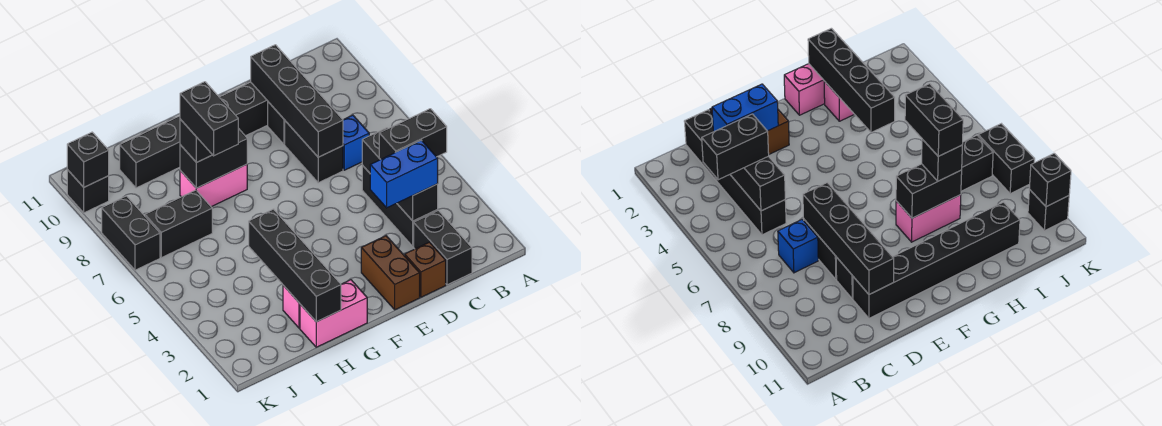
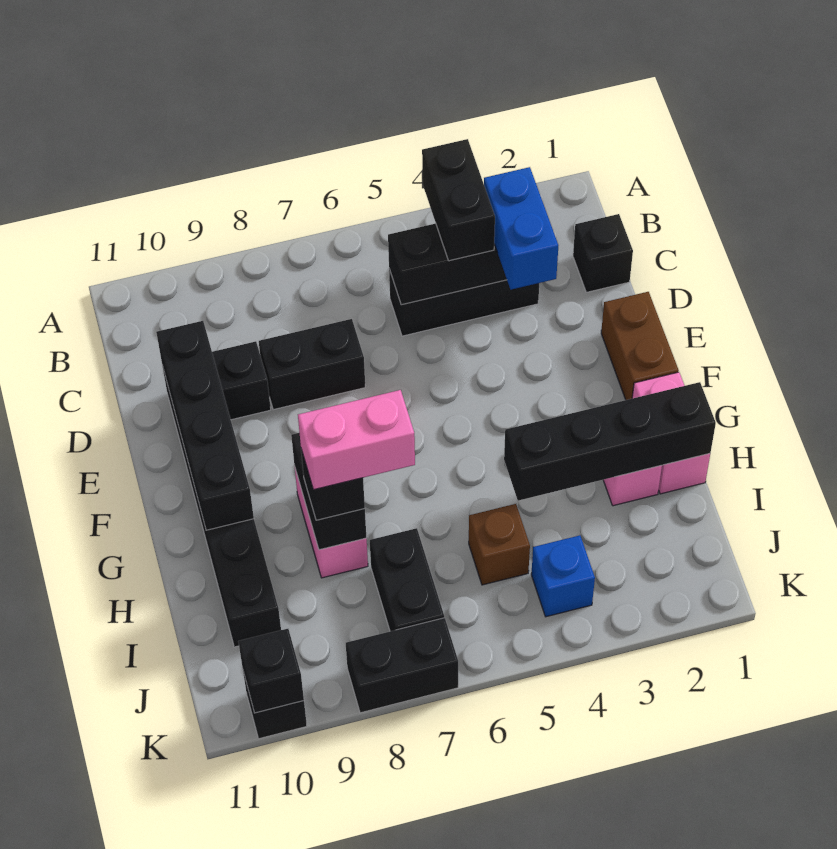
black brick C1:C2 level 1 -> black brick C1 level 1
blue brick C7 level 1 -> blue brick J4 level 1
brown brick D1 level 1 -> brown brick I5 level 1
black brick D7:D10 level 2 -> black brick D10:G10 level 2
brown brick E1:E2 level 1 -> brown brick E1:F1 level 1
black brick H7:H8 level 4 -> pink brick H7:H8 level 4

